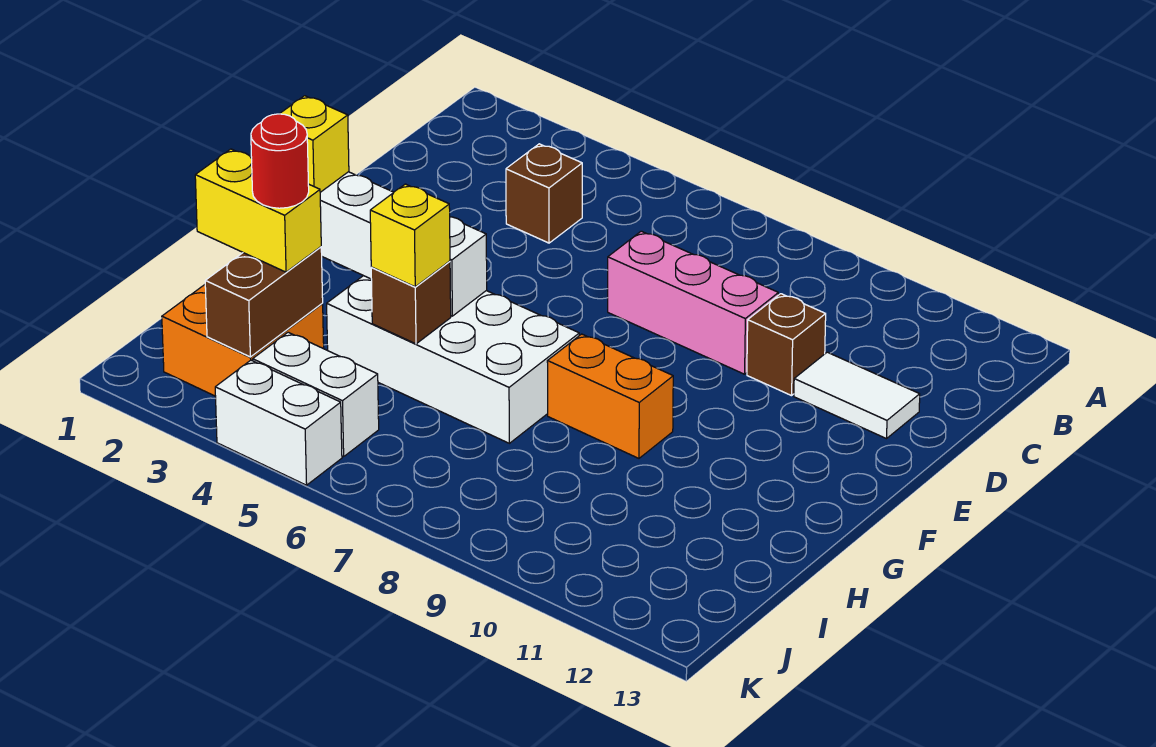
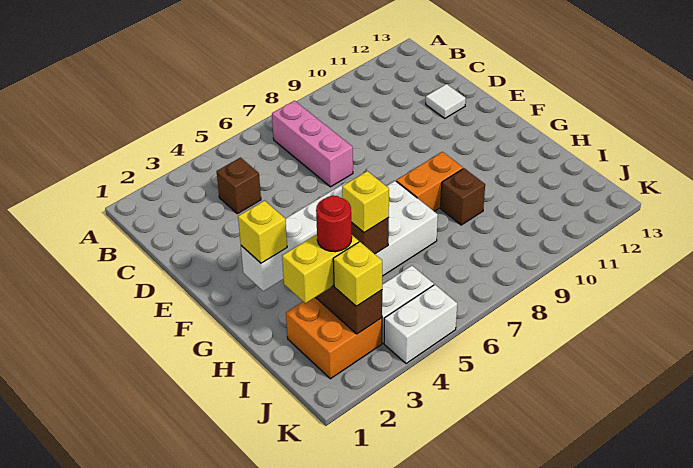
pink brick D7:D9 level 1 -> pink brick B7:D7 level 1
brown brick D10 level 1 -> brown brick H9 level 1
white tile D11:D12 level 1 -> white tile D12 level 1
none -> yellow brick J3 level 3

